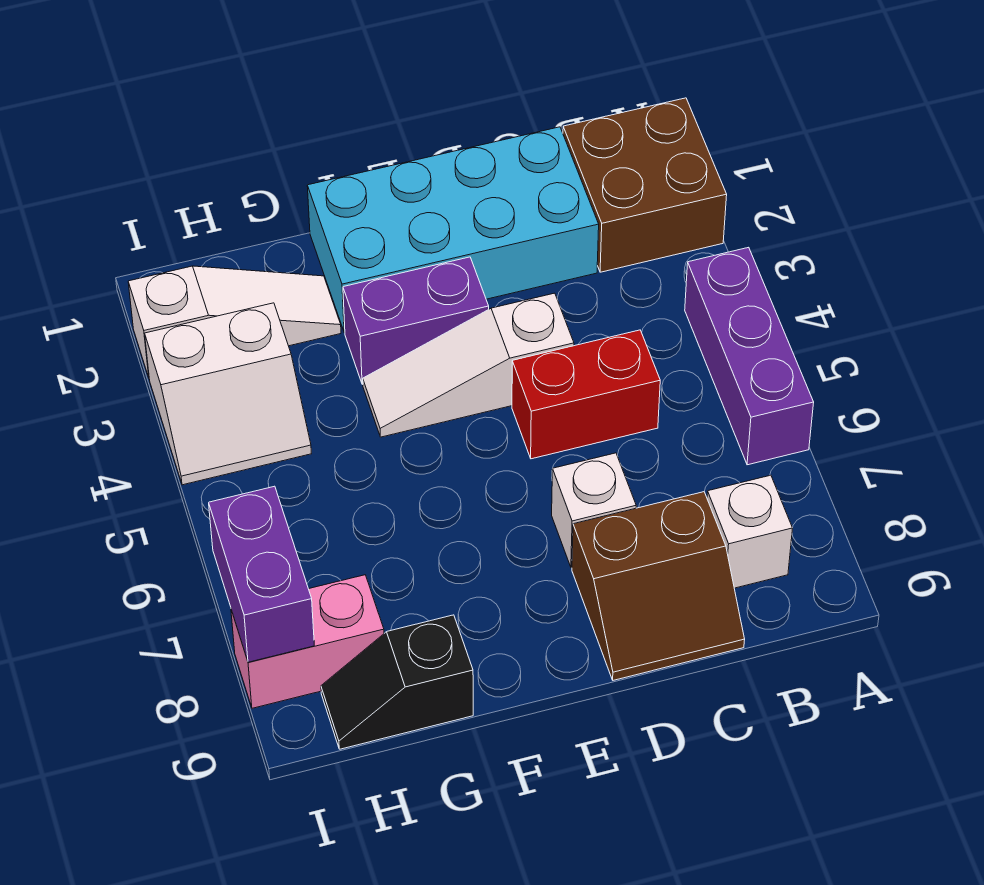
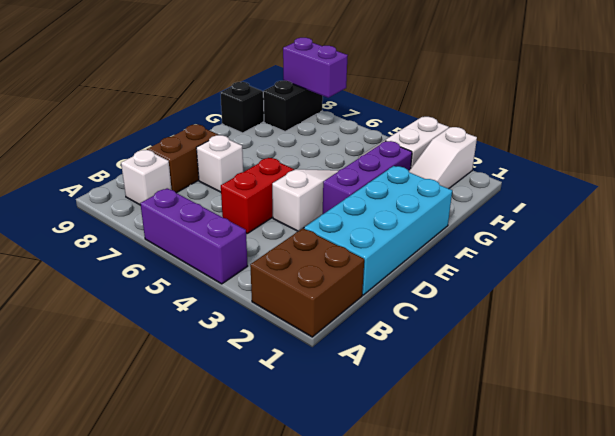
purple brick E3:F3 level 1 -> purple brick E3:G3 level 1
pink brick H8:I8 level 1 -> black brick H8:I8 level 1

